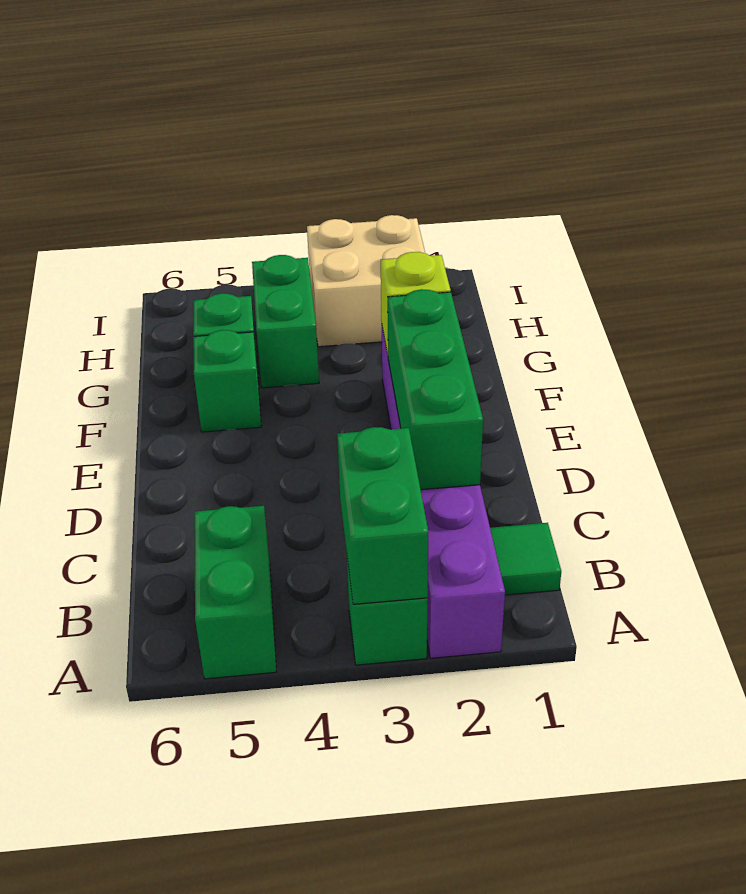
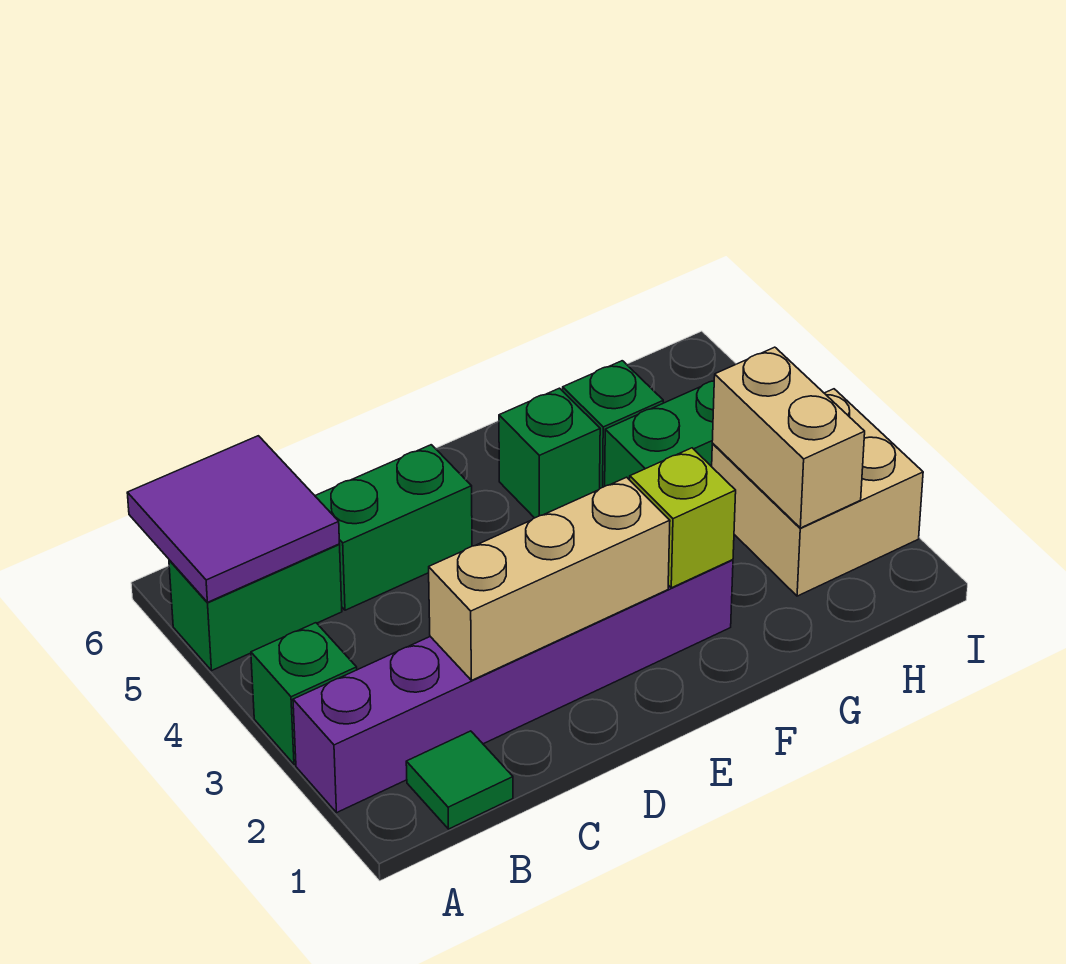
green brick A3:B3 level 2 -> green brick C5:D5 level 1
none -> purple tile A5:B6 level 2
green brick C2:E2 level 2 -> tan brick C2:E2 level 2
none -> tan brick H2:H3 level 2

